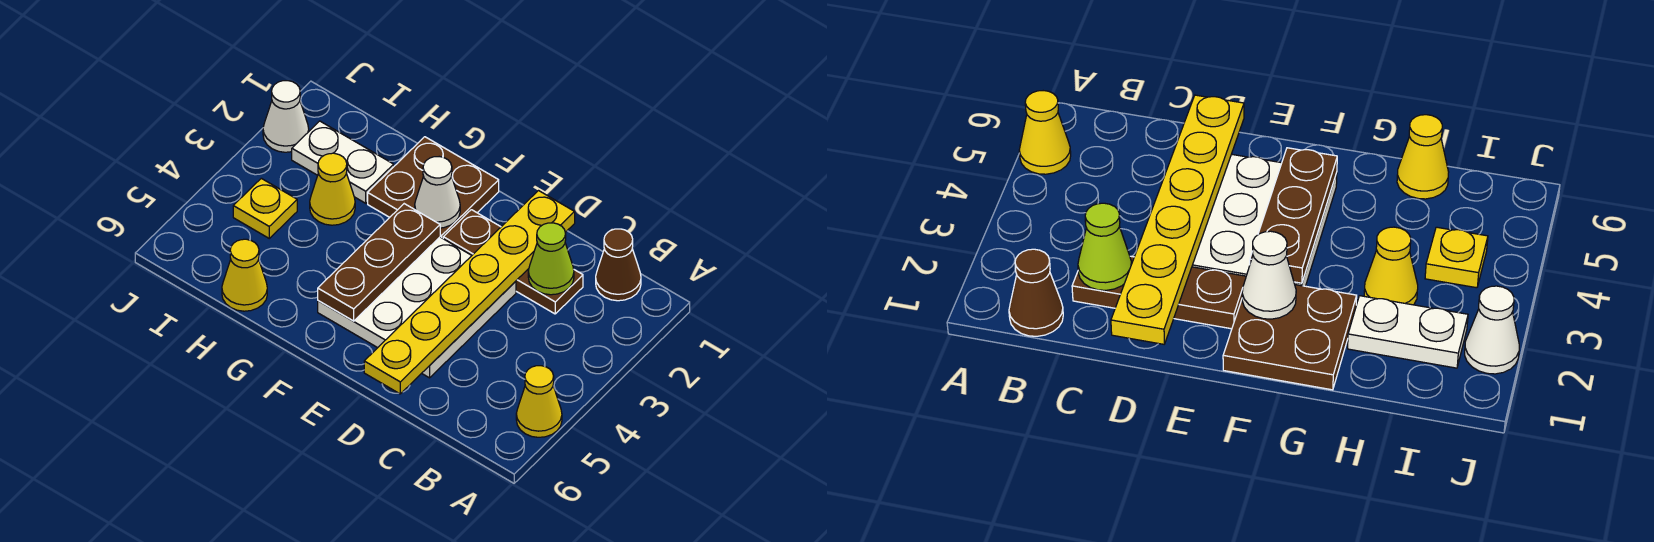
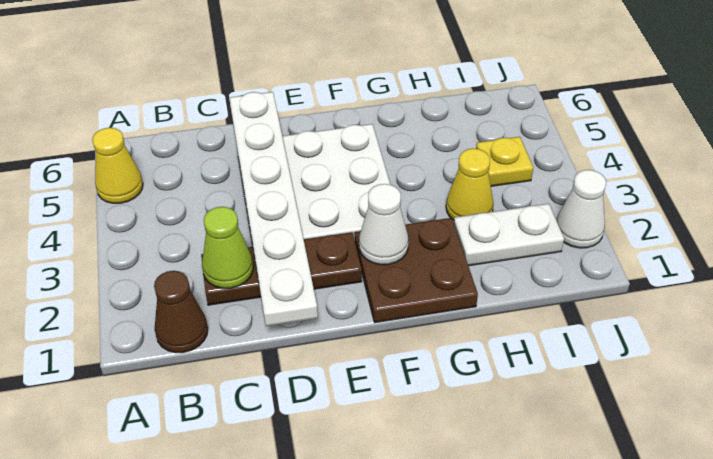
yellow plate D1:D6 level 2 -> white plate D1:D6 level 2
brown plate F3:F5 level 2 -> none
yellow cone H6 level 1 -> none

